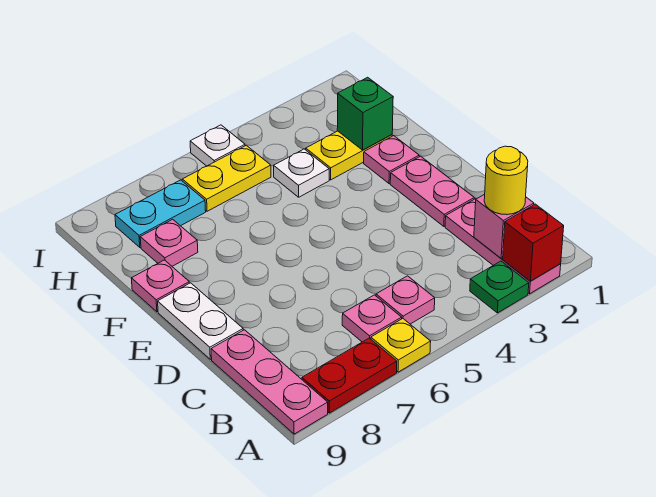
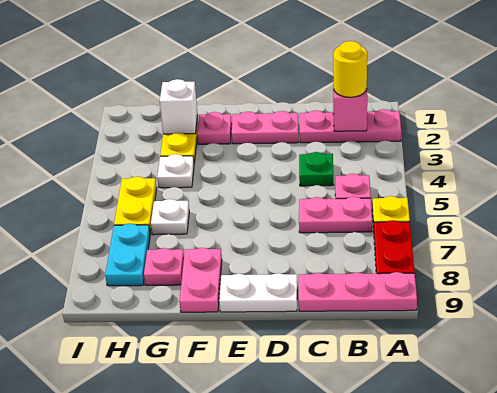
red brick A2 level 2 -> none
green plate A3 level 1 -> green plate C4 level 1
pink plate B6 level 1 -> pink plate B6:C6 level 1
pink plate F9 level 1 -> pink plate F8:F9 level 1
green brick G2 level 2 -> white brick G2 level 2
white plate I5 level 1 -> white plate G6 level 1

